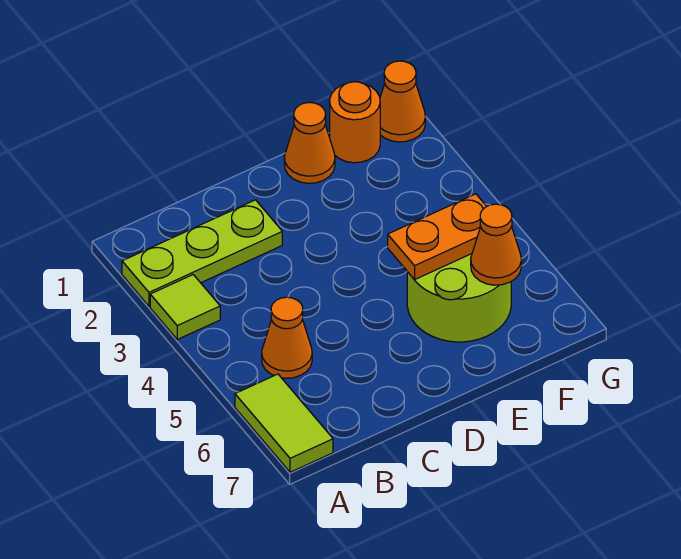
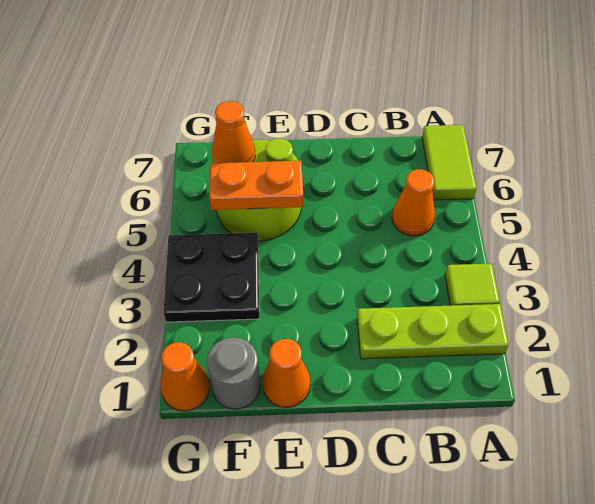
orange round brick F1 level 1 -> grey round brick F1 level 1
none -> black plate F3:G4 level 1

